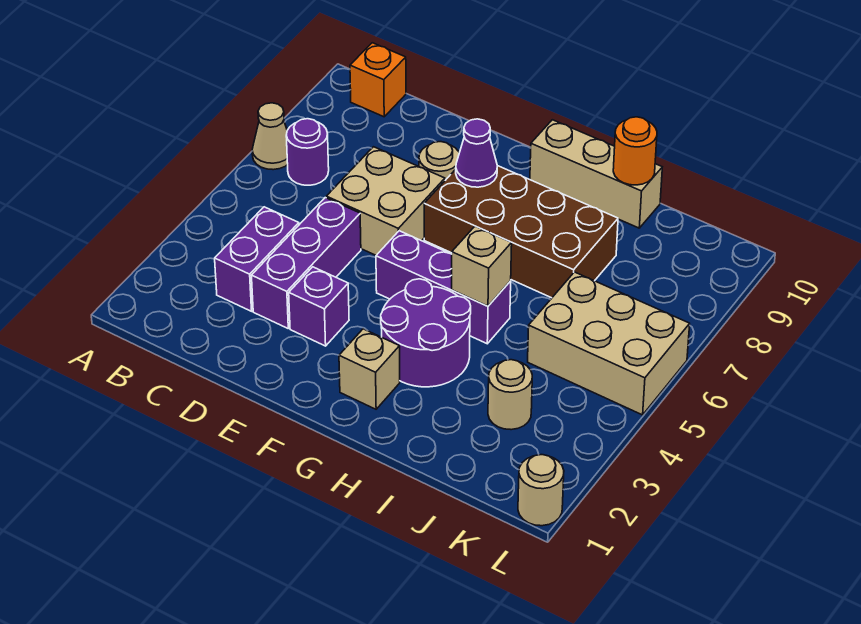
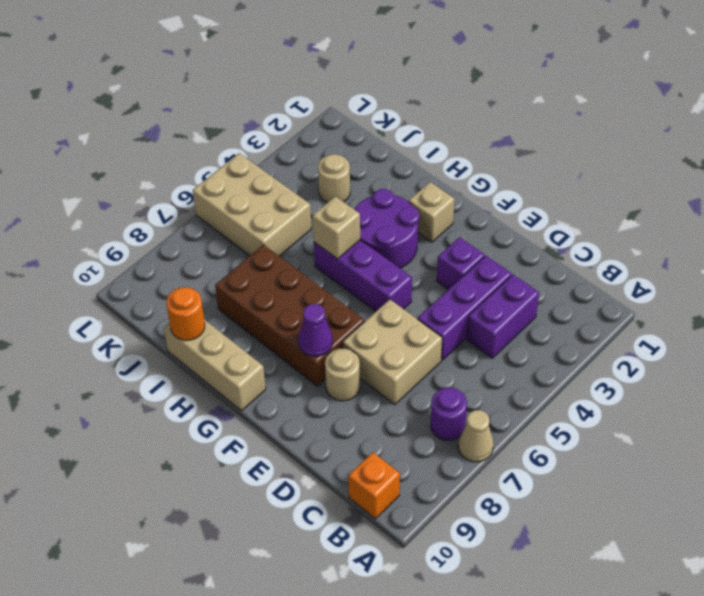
tan round brick L1 level 1 -> none

